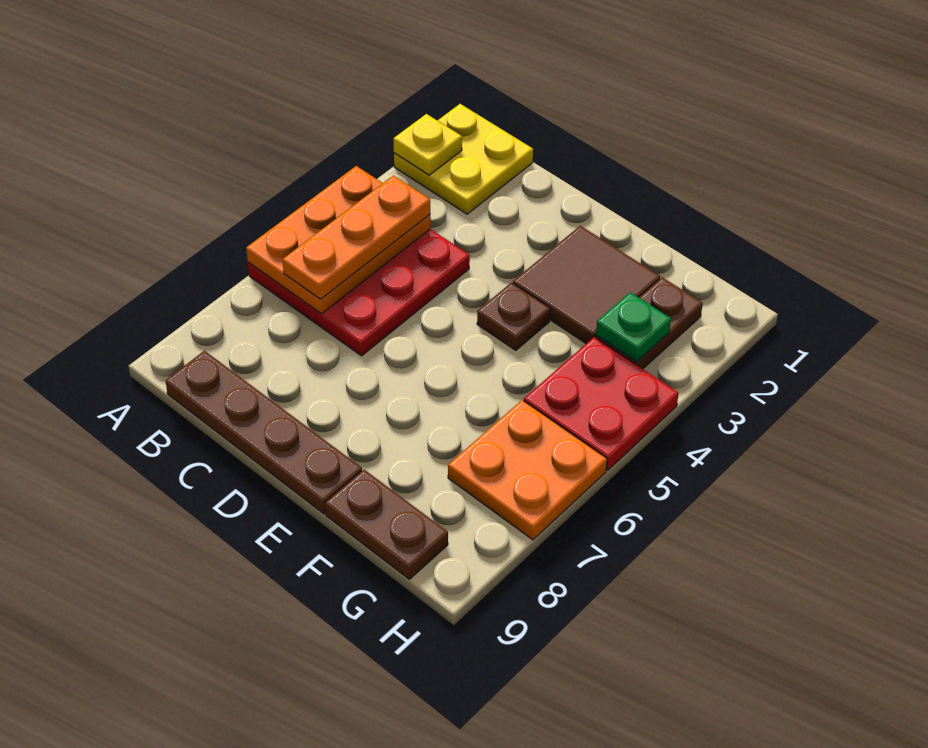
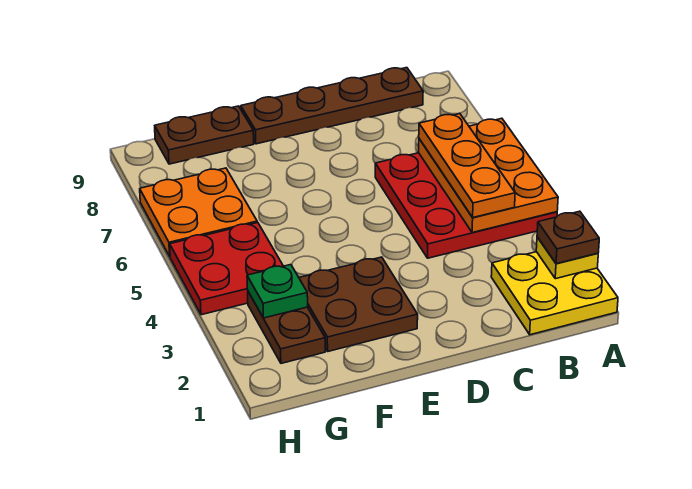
brown tile E2:F3 level 1 -> brown plate E2:F3 level 1
brown plate E4 level 1 -> brown plate A2 level 3

